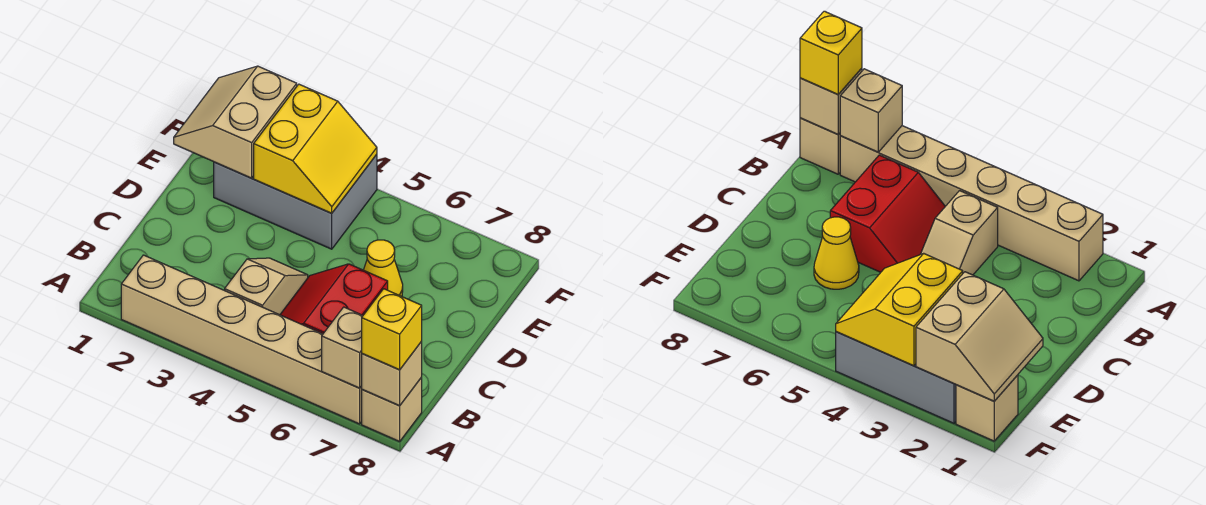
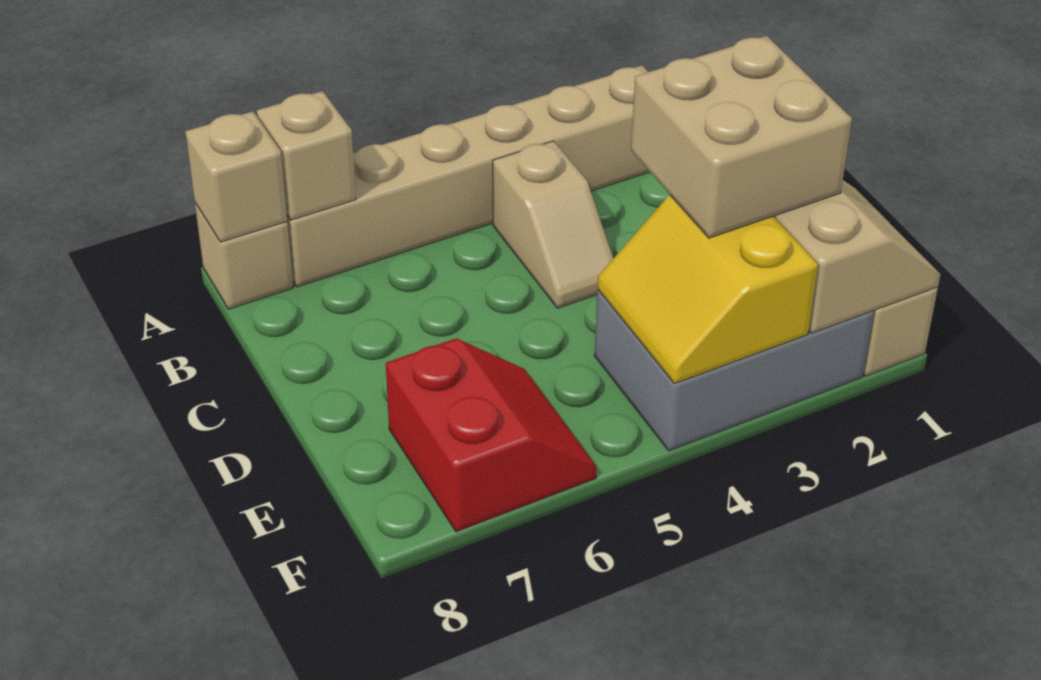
yellow brick A8 level 3 -> none
red slope B5:C6 level 1 top 6 -> red slope E6:F7 level 1 top 7
none -> tan brick D2:E3 level 3
yellow cone D6 level 1 -> none

